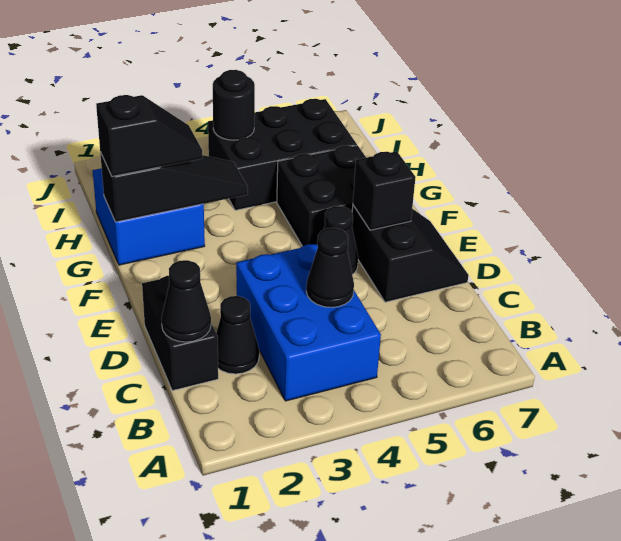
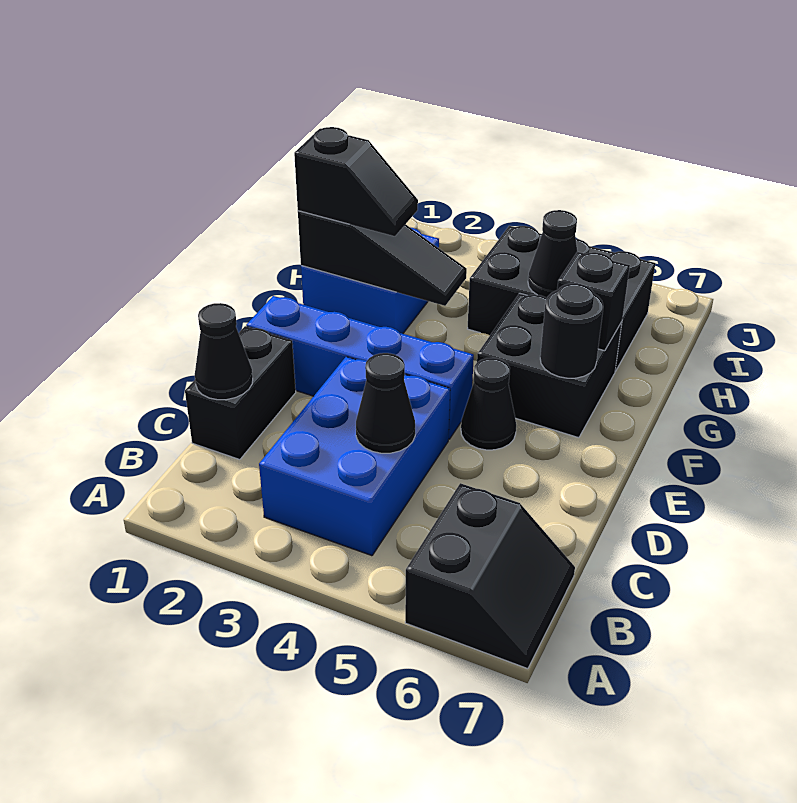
black cone C2 level 1 -> black cone H5 level 2
black slope D6:E7 level 1 top 6 -> black slope A6:B7 level 1 top 6
none -> blue brick E1:E4 level 1
black brick E6 level 2 -> black brick G6 level 2
black round brick I4 level 2 -> black round brick F6 level 2

